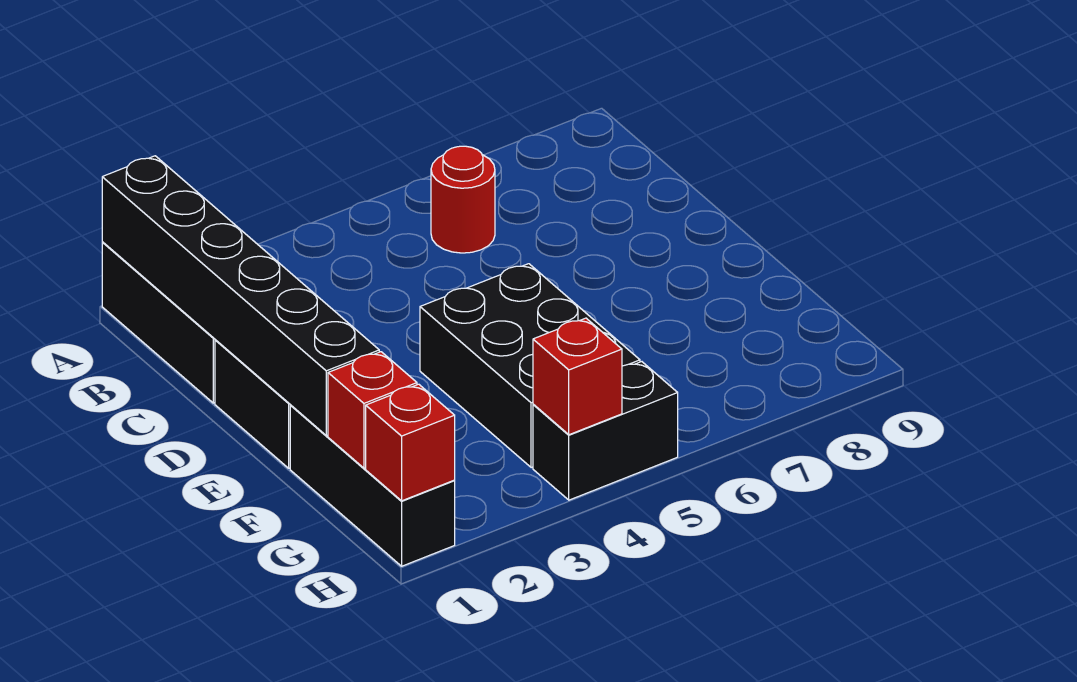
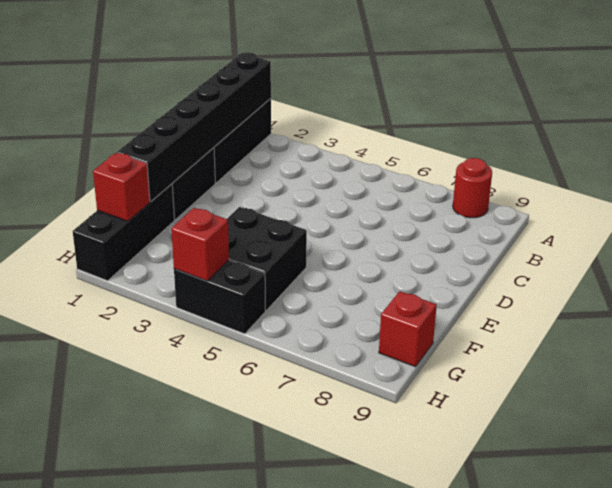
red round brick B6 level 1 -> red round brick A8 level 1
black brick E4:G5 level 1 -> black brick F4:G5 level 1
red brick H1 level 2 -> red brick G9 level 1

